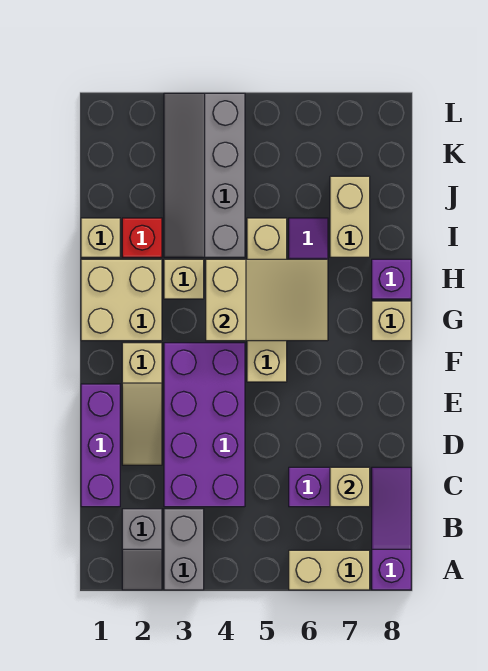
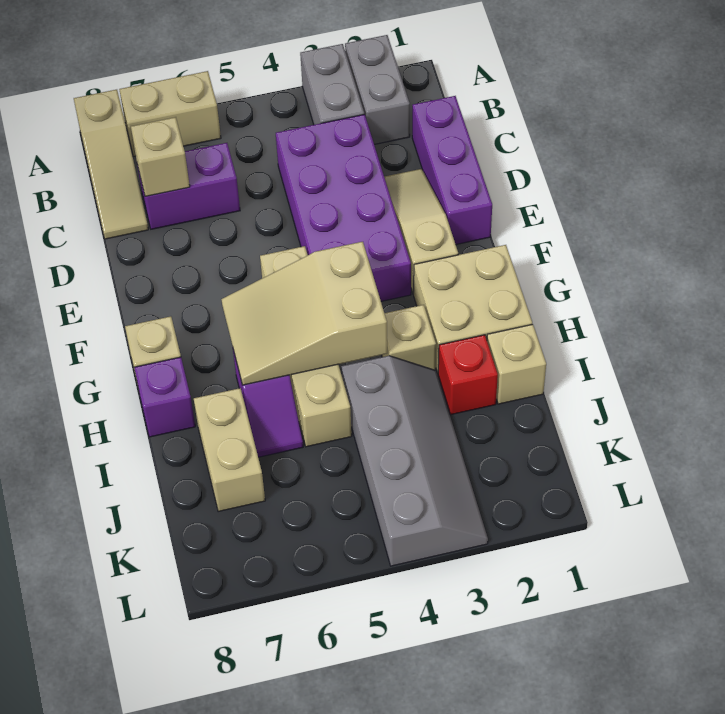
grey slope A2:B2 level 1 top B -> grey brick A2:B2 level 1
purple slope A8:C8 level 1 top A -> tan slope A8:C8 level 1 top A

